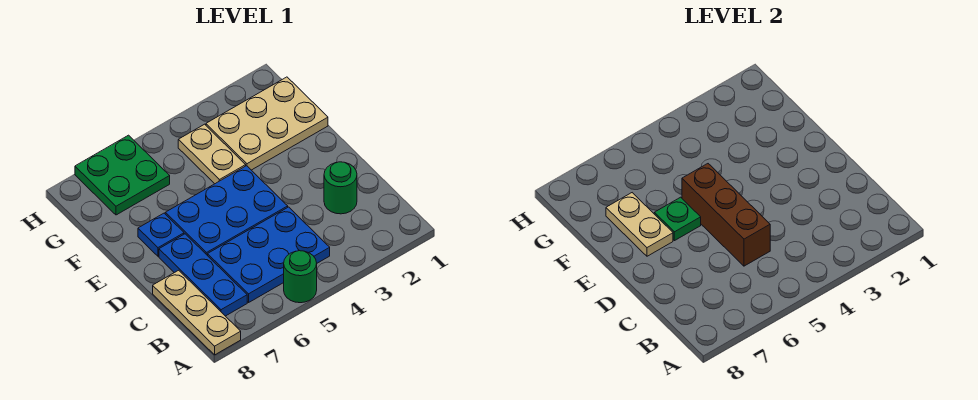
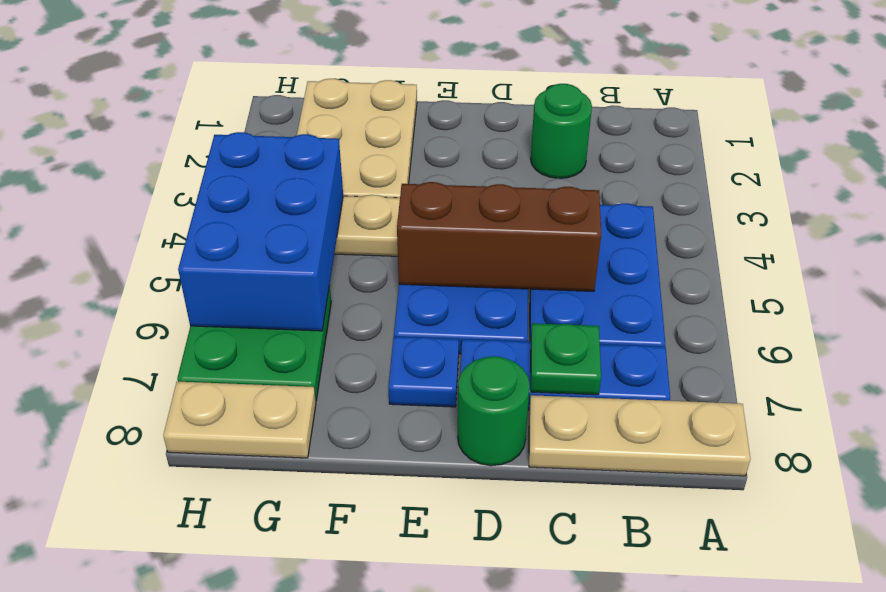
green round brick A5 level 1 -> green round brick D8 level 1
green plate E6 level 2 -> green plate C7 level 2
tan plate E7:F7 level 2 -> tan plate G8:H8 level 1
none -> blue brick G4:H6 level 2

